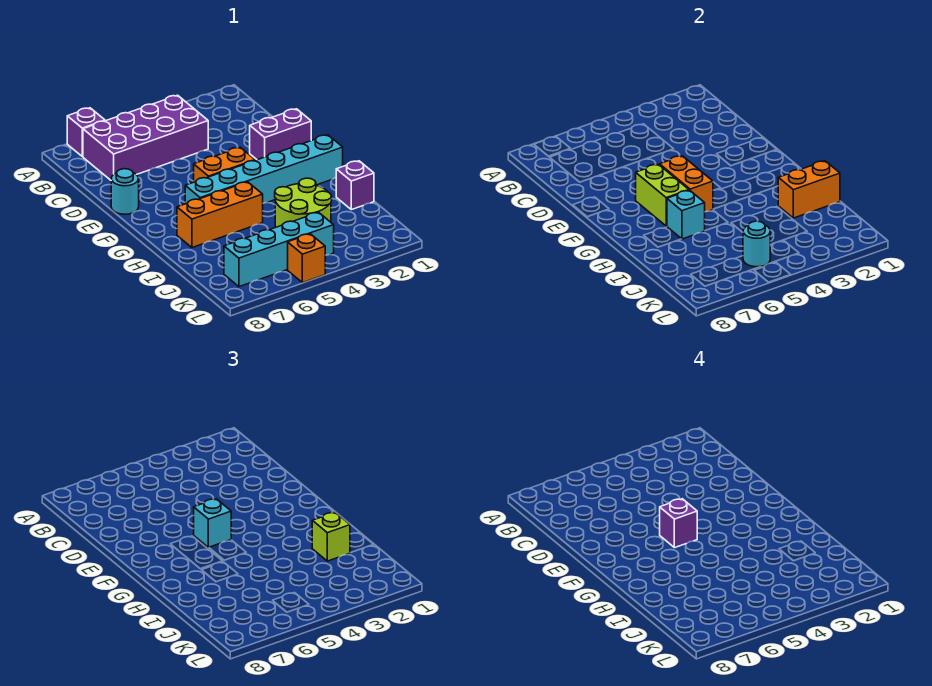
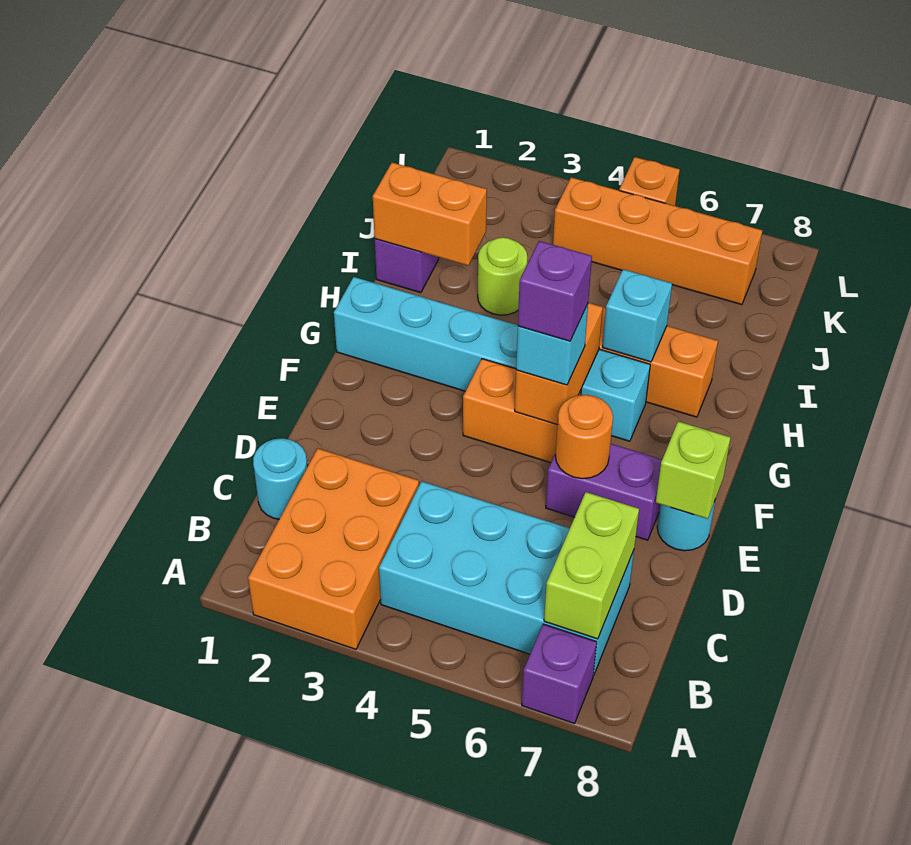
none -> orange brick A2:C3 level 1
purple brick B4:C7 level 1 -> cyan brick B4:C7 level 1
purple brick E1:E2 level 1 -> purple brick E6:E7 level 1
none -> orange round brick E6 level 2
lime brick F6:G6 level 2 -> lime brick B7:C7 level 2
lime brick I2 level 3 -> lime brick E8 level 2
lime round brick I3:J4 level 1 -> lime round brick I3 level 1
cyan brick K4:K7 level 1 -> orange brick K4:K7 level 1
cyan round brick K5 level 2 -> cyan round brick C1 level 1

